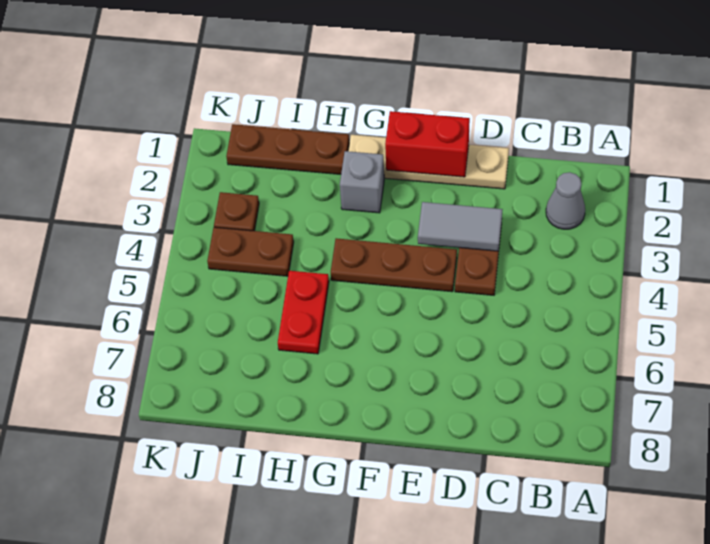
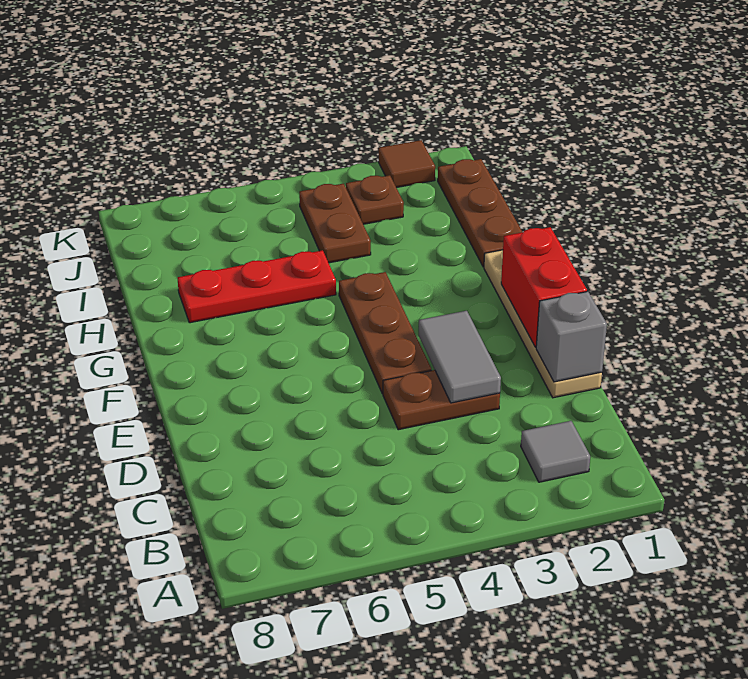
grey cone B2 level 1 -> grey tile B2 level 1
grey brick G2 level 1 -> grey brick D1 level 2
red plate H5:H6 level 1 -> red plate H5:H7 level 1
none -> brown tile K2 level 1

